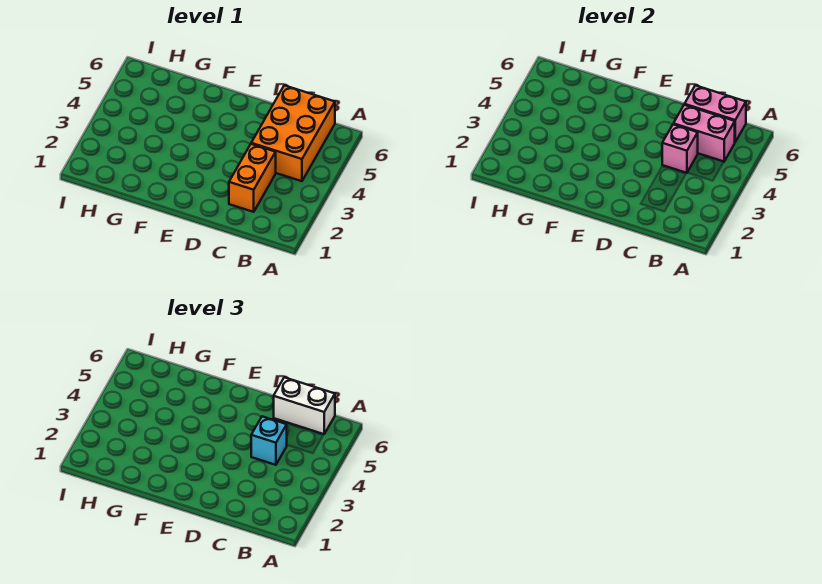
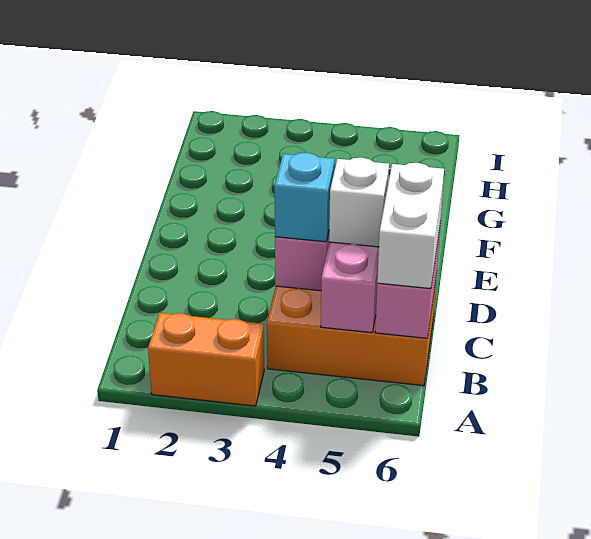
orange brick C2:C3 level 1 -> orange brick A2:A3 level 1
none -> white brick C5 level 3

